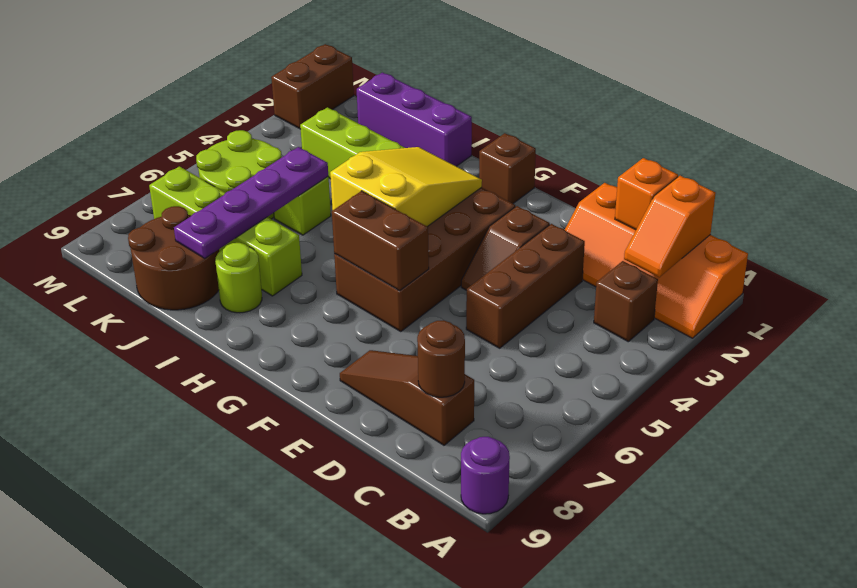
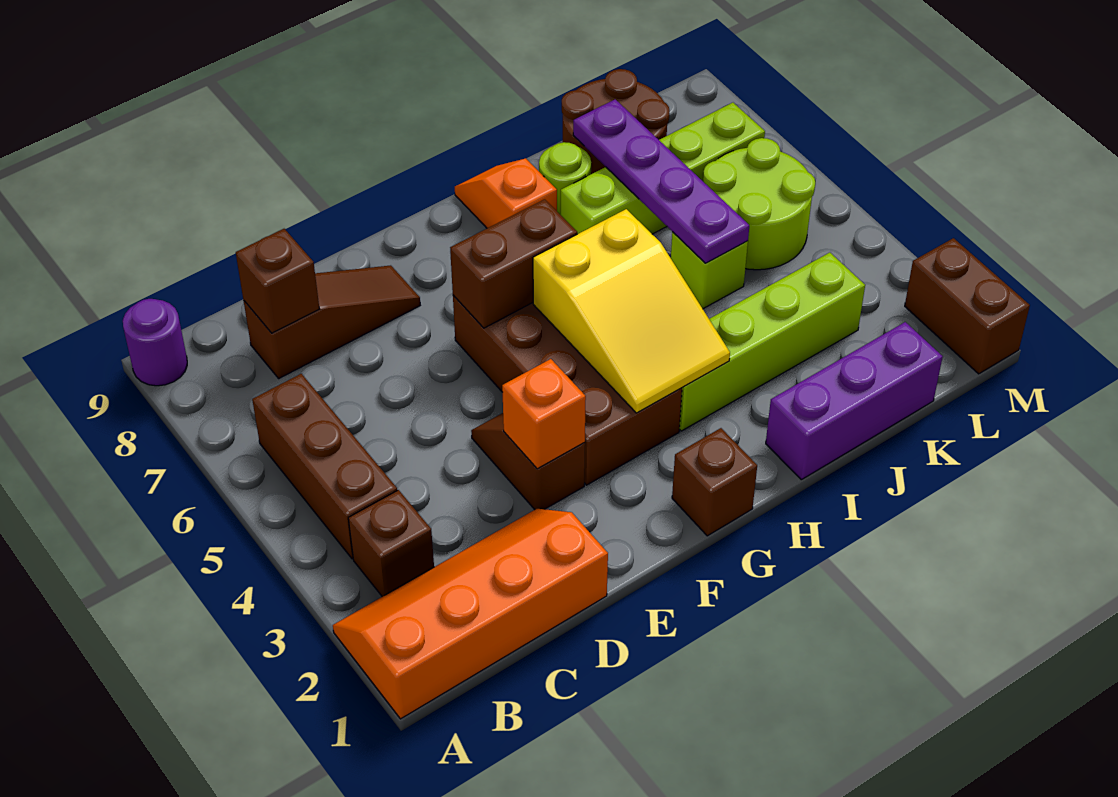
orange slope B1:B2 level 2 top 1 -> orange slope H8:H9 level 1 top 8
orange brick C1 level 2 -> orange brick E3 level 2
brown round brick C8 level 2 -> brown brick C8 level 2
brown brick D3:D5 level 1 -> brown brick B4:B6 level 1

